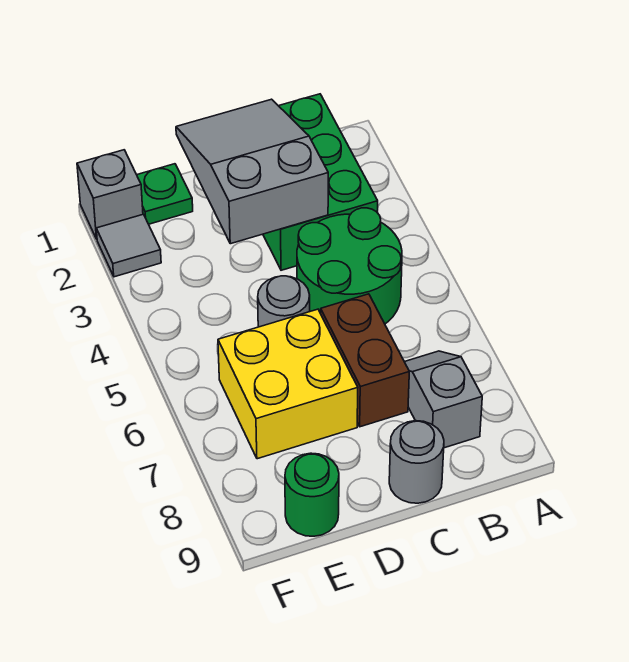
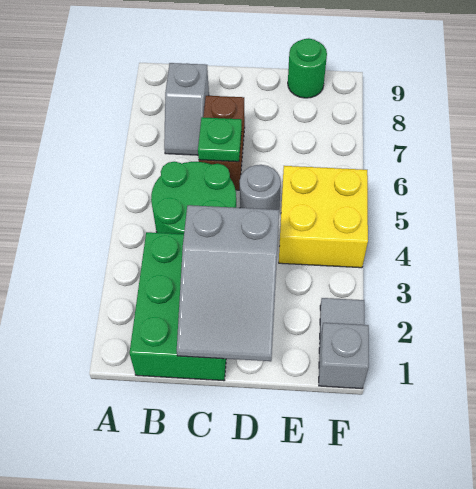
grey round brick C9 level 1 -> none
yellow brick D6:E7 level 1 -> yellow brick E4:F5 level 1
green plate E1 level 1 -> green plate C6 level 2

